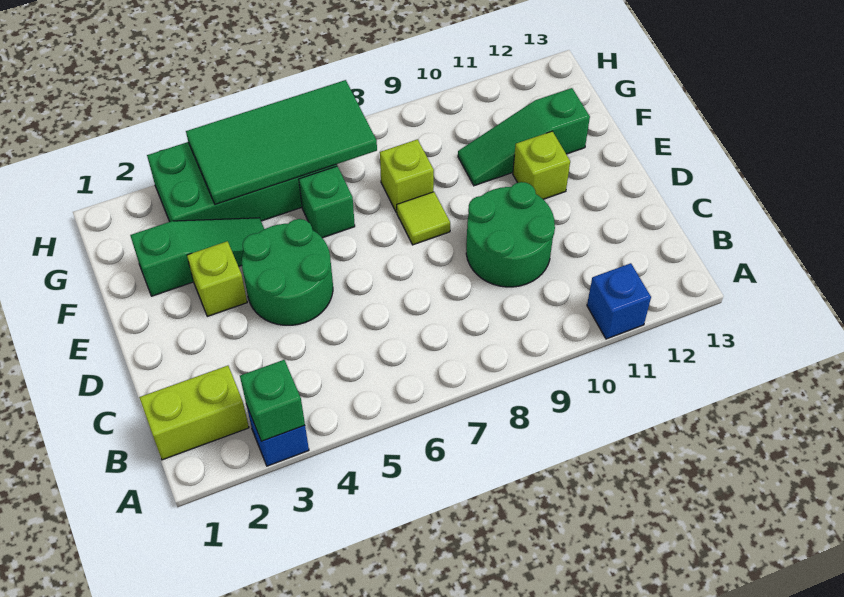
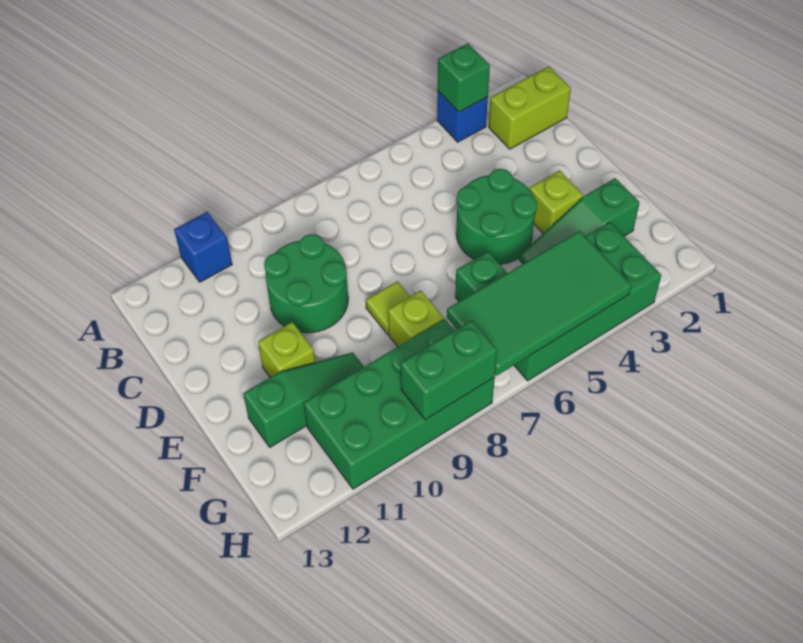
none -> green brick G8:H11 level 1
none -> green brick H8:H9 level 2

